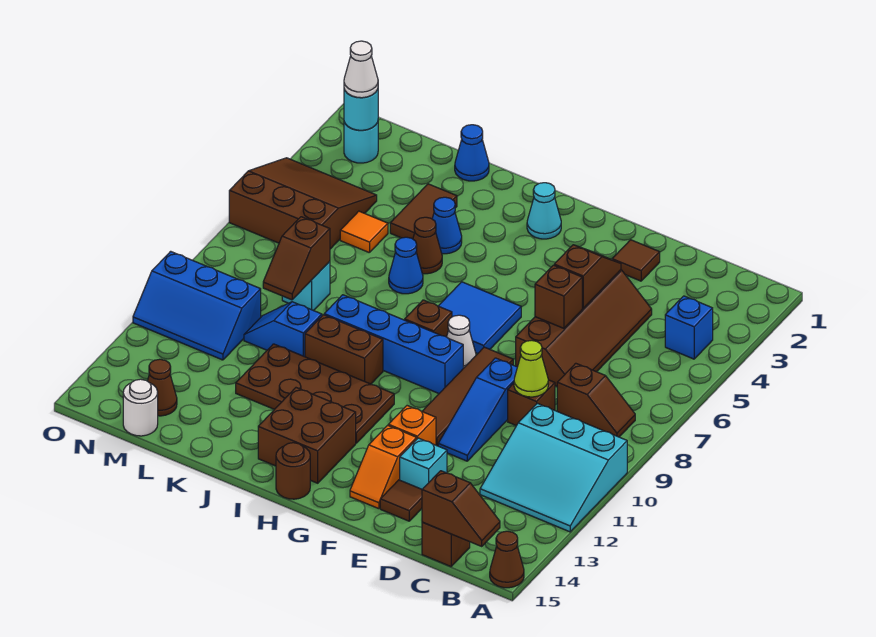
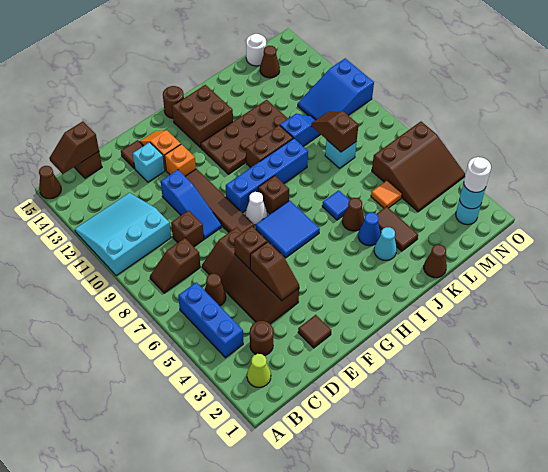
blue brick B4 level 1 -> blue brick B4:B6 level 1
none -> brown round brick C3 level 1
none -> brown cone C6 level 1
lime cone D9 level 2 -> lime cone B2 level 1
blue slope E9:E11 level 1 top 9 -> blue slope E9:E11 level 1 top 11
cyan cone H2 level 1 -> cyan cone J3 level 1
blue cone J6 level 1 -> blue tile J6 level 1
blue cone K1 level 1 -> brown cone K1 level 1
blue slope M10:O11 level 1 top 10 -> blue slope M10:O11 level 1 top O
white cone N2 level 3 -> white round brick N2 level 3

